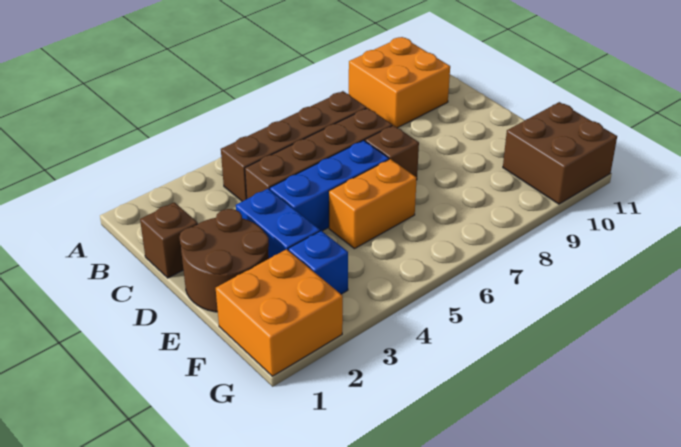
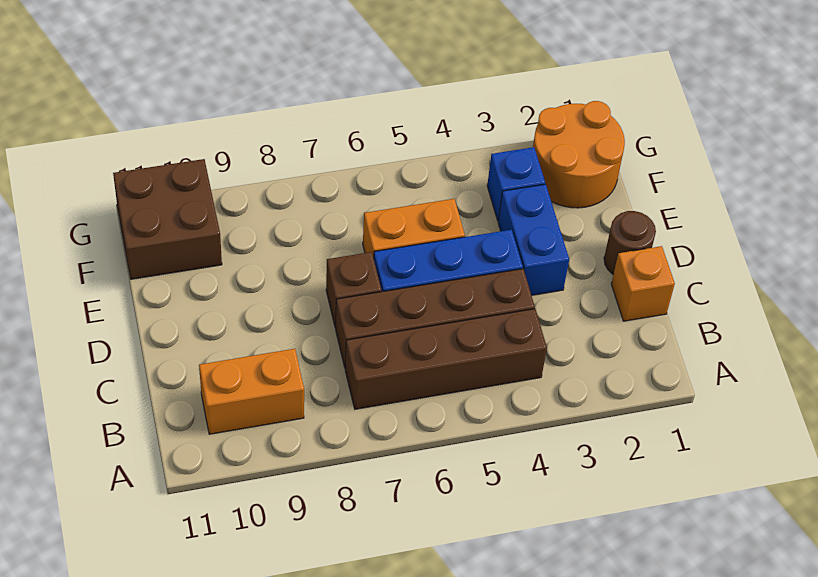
orange brick A9:B10 level 1 -> orange brick B9:B10 level 1
brown brick C1 level 1 -> orange brick C1 level 1
brown round brick D1:E2 level 1 -> brown round brick D1 level 1
orange brick F1:G2 level 1 -> orange round brick F1:G2 level 1

